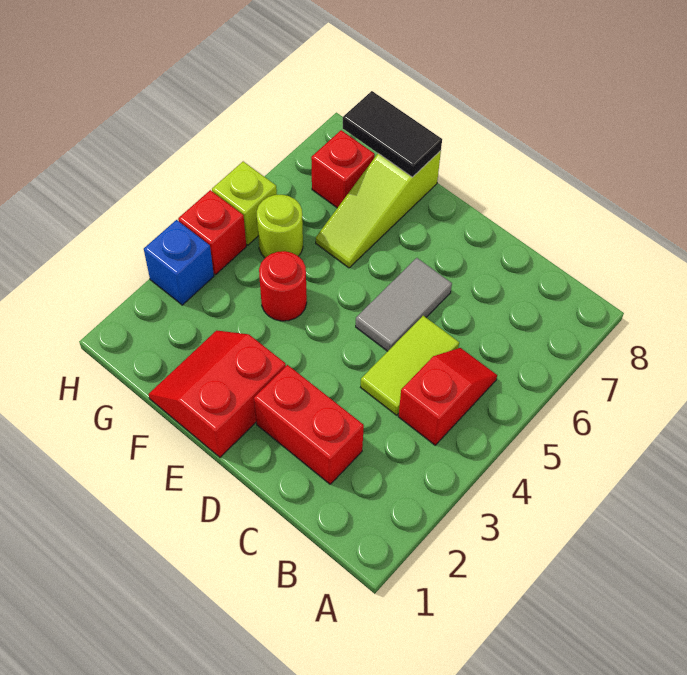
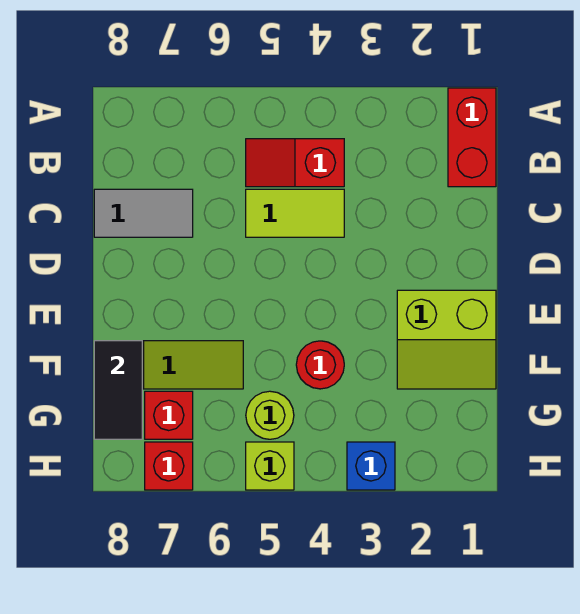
red brick C2:D2 level 1 -> red brick A1:B1 level 1
grey tile D5:D6 level 1 -> grey tile C7:C8 level 1
red slope E1:F2 level 1 top E -> lime slope E1:F2 level 1 top E
red brick H4 level 1 -> red brick H7 level 1

